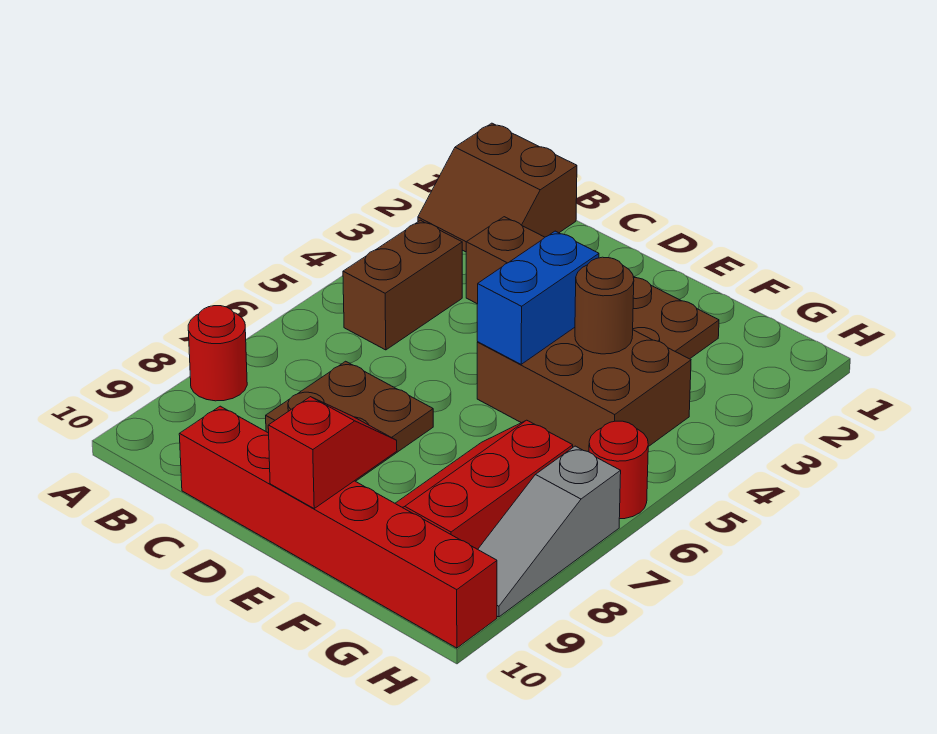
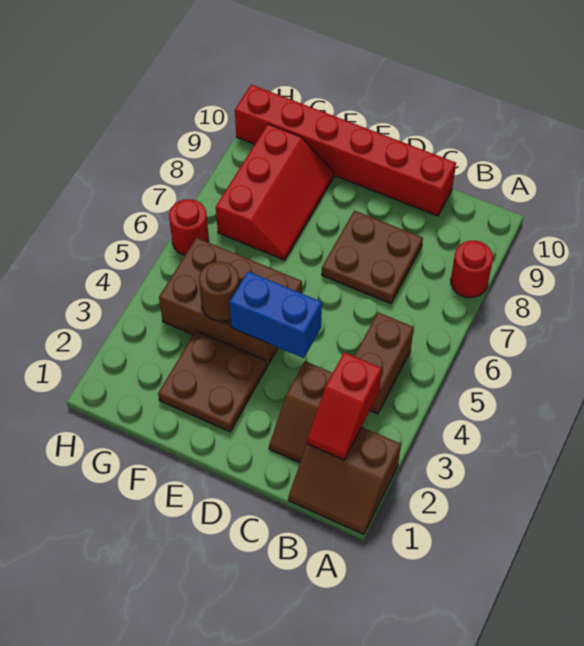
brown slope A1:B2 level 1 top 1 -> brown slope A1:B2 level 1 top 2
blue brick E4:E5 level 2 -> blue brick D4:E4 level 2
red slope E9:E10 level 2 top 10 -> red slope B2:B3 level 2 top 3
grey slope H7:H9 level 1 top 7 -> none

